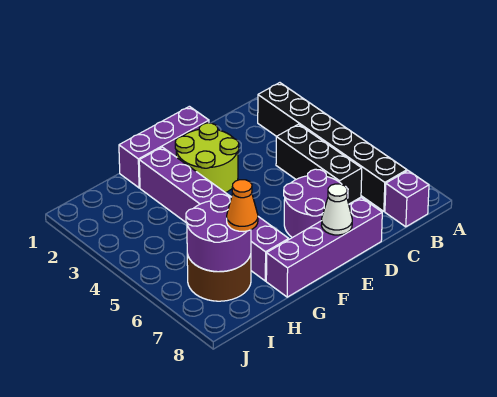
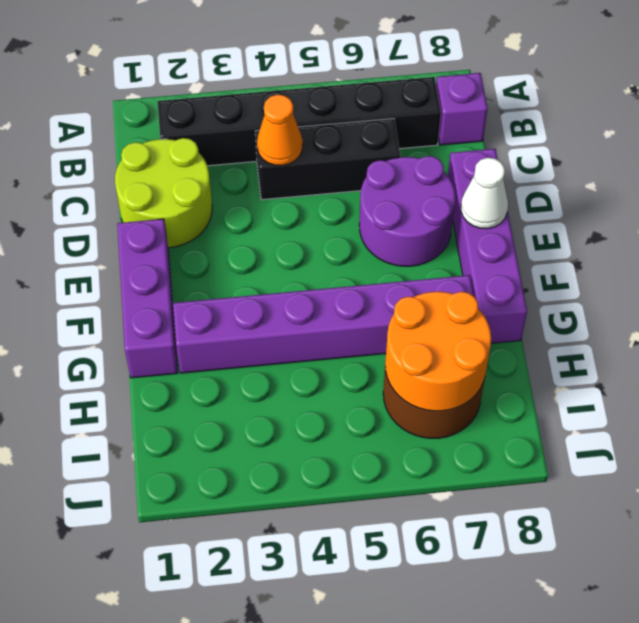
lime round brick E2:F3 level 1 -> lime round brick C1:D2 level 1
purple round brick H6:I7 level 2 -> orange round brick H6:I7 level 2
orange cone H7 level 3 -> orange cone C4 level 2

